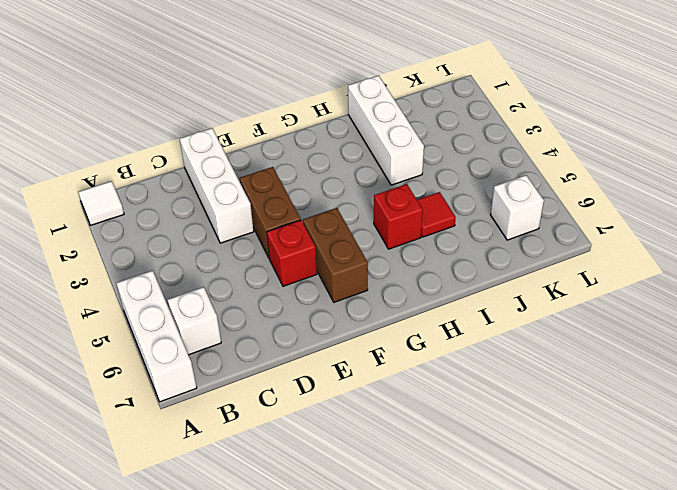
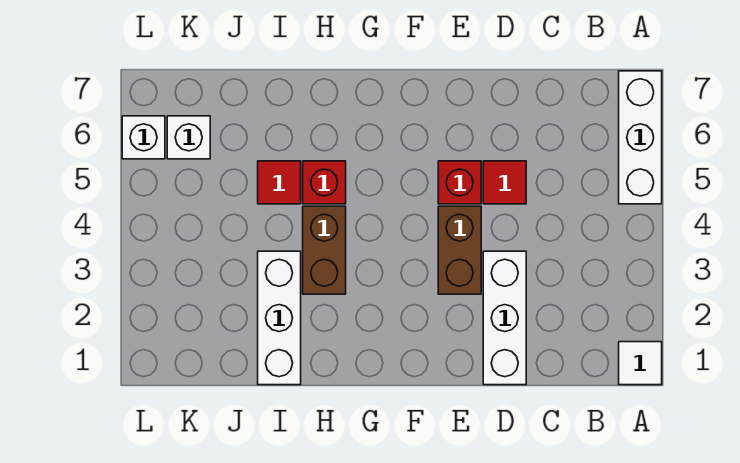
white brick B6 level 1 -> white brick L6 level 1
none -> red tile D5 level 1
brown brick F5:F6 level 1 -> brown brick H3:H4 level 1

